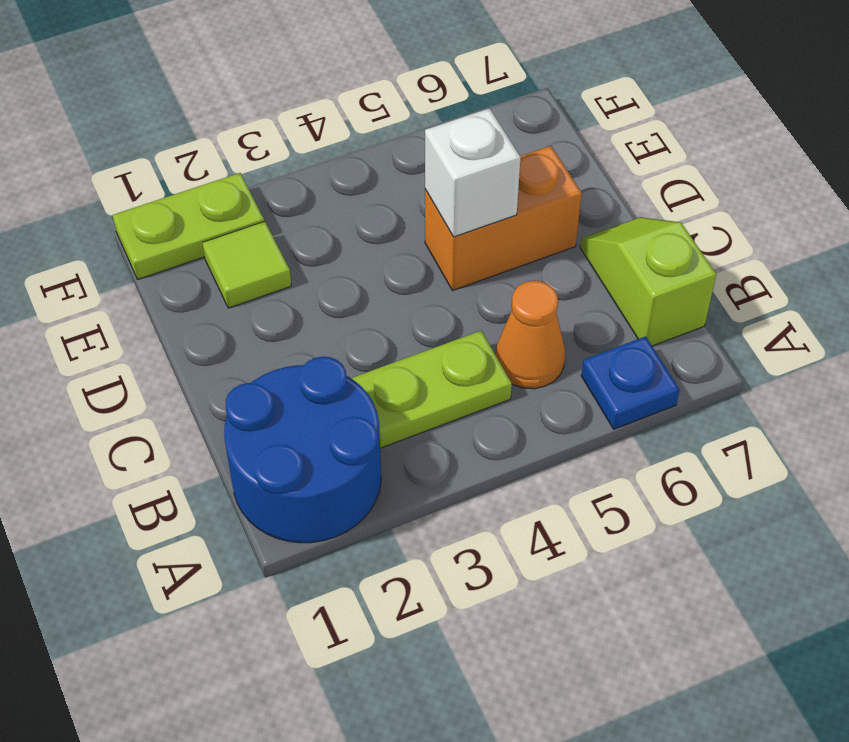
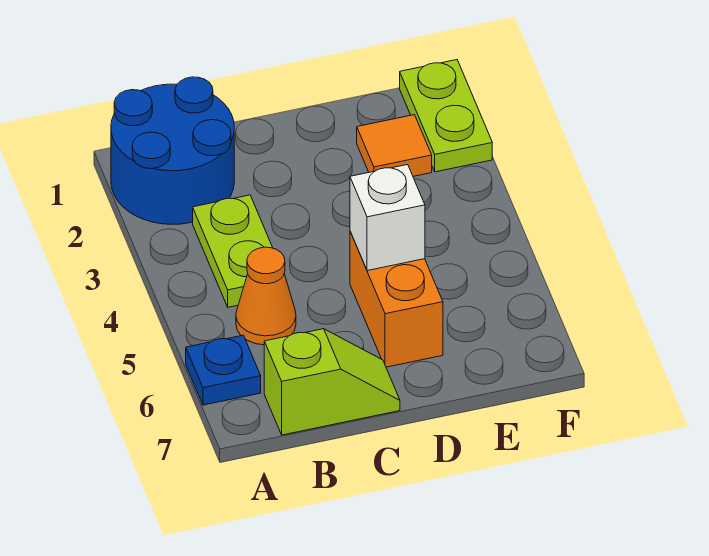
lime tile E2 level 1 -> orange tile E2 level 1

